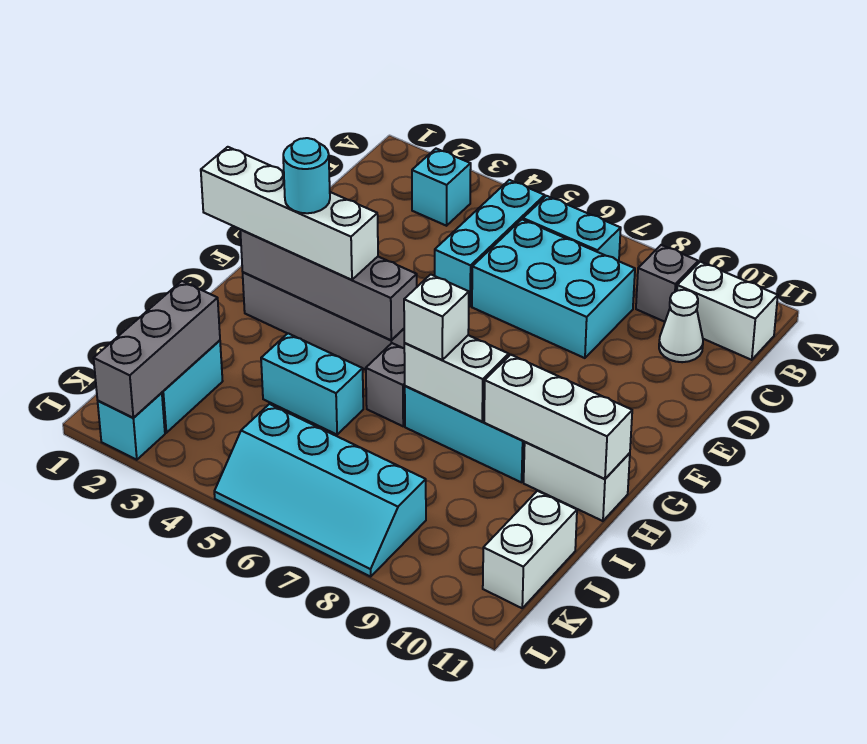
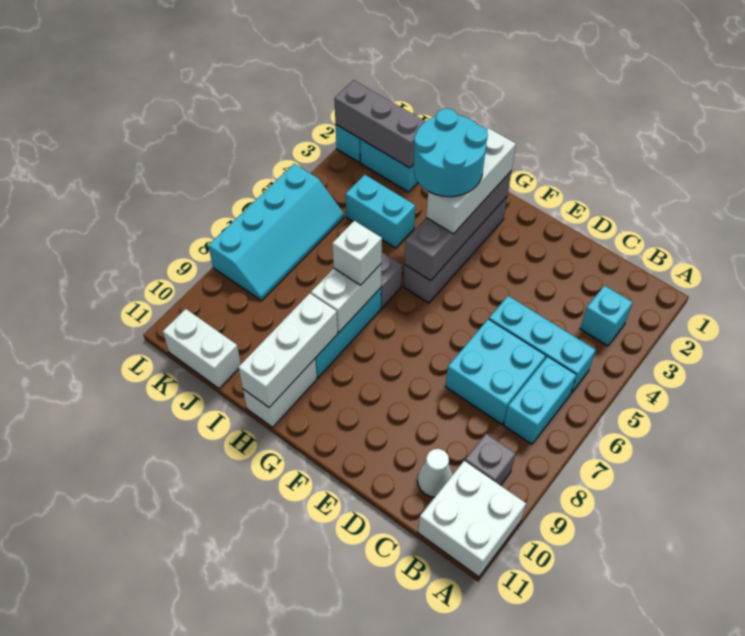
white brick B10:B11 level 1 -> white brick A10:B11 level 1
cyan brick C6:D8 level 1 -> cyan brick C6:D7 level 1
white brick G1:G4 level 3 -> white brick G2:G4 level 3
cyan round brick G3 level 4 -> cyan round brick G3:H4 level 4
cyan brick I4:I5 level 1 -> cyan brick I4:J4 level 1
cyan slope K5:L8 level 1 top K -> cyan slope K5:L8 level 1 top L

